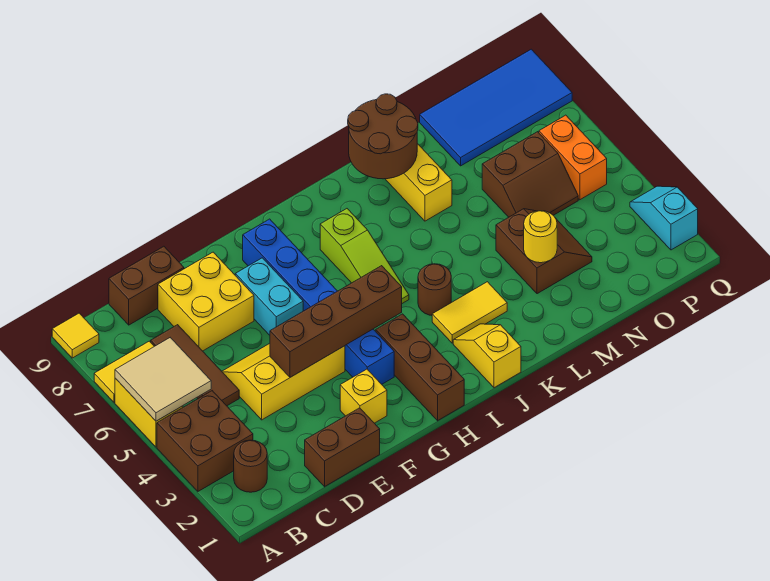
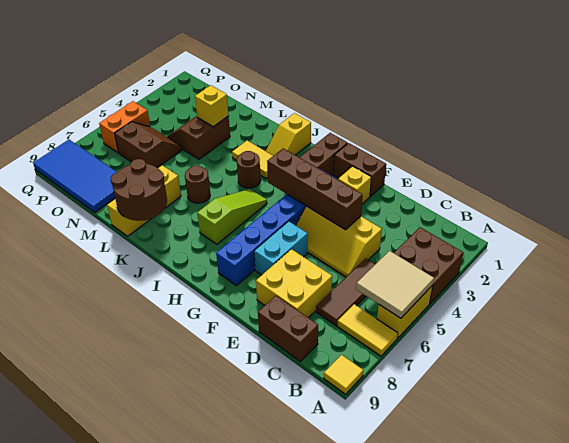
brown round brick B2 level 1 -> brown round brick K6 level 1
brown brick D1:E1 level 1 -> brown brick F1:G1 level 1
yellow round brick M3 level 2 -> yellow brick M3 level 2
cyan slope Q2:Q3 level 1 top 2 -> none

